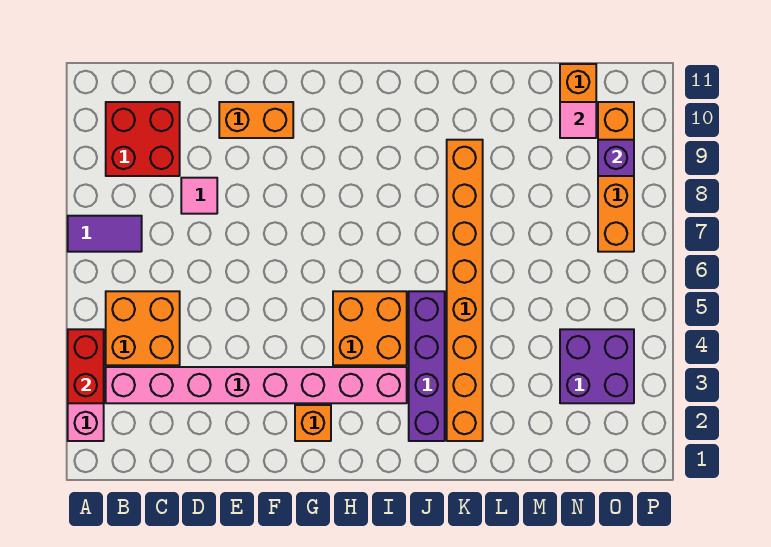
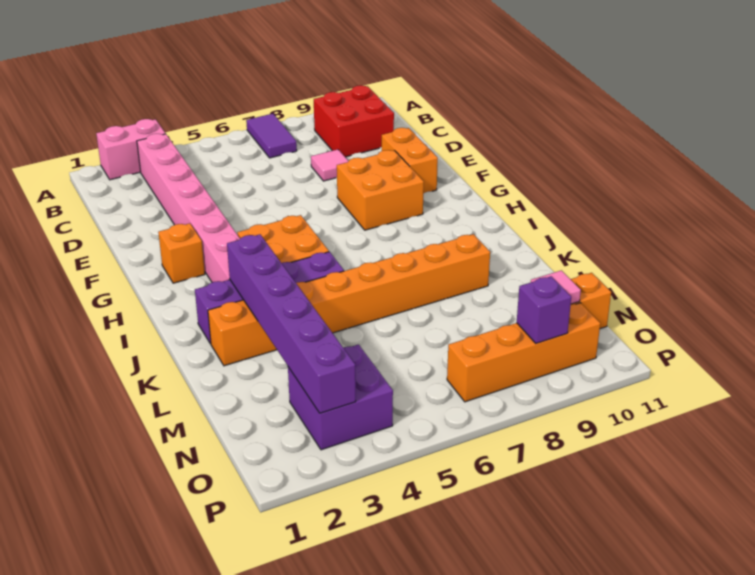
red brick A3:A4 level 2 -> none
orange brick B4:C5 level 1 -> orange brick F8:G9 level 1
none -> purple brick J3:O3 level 2

